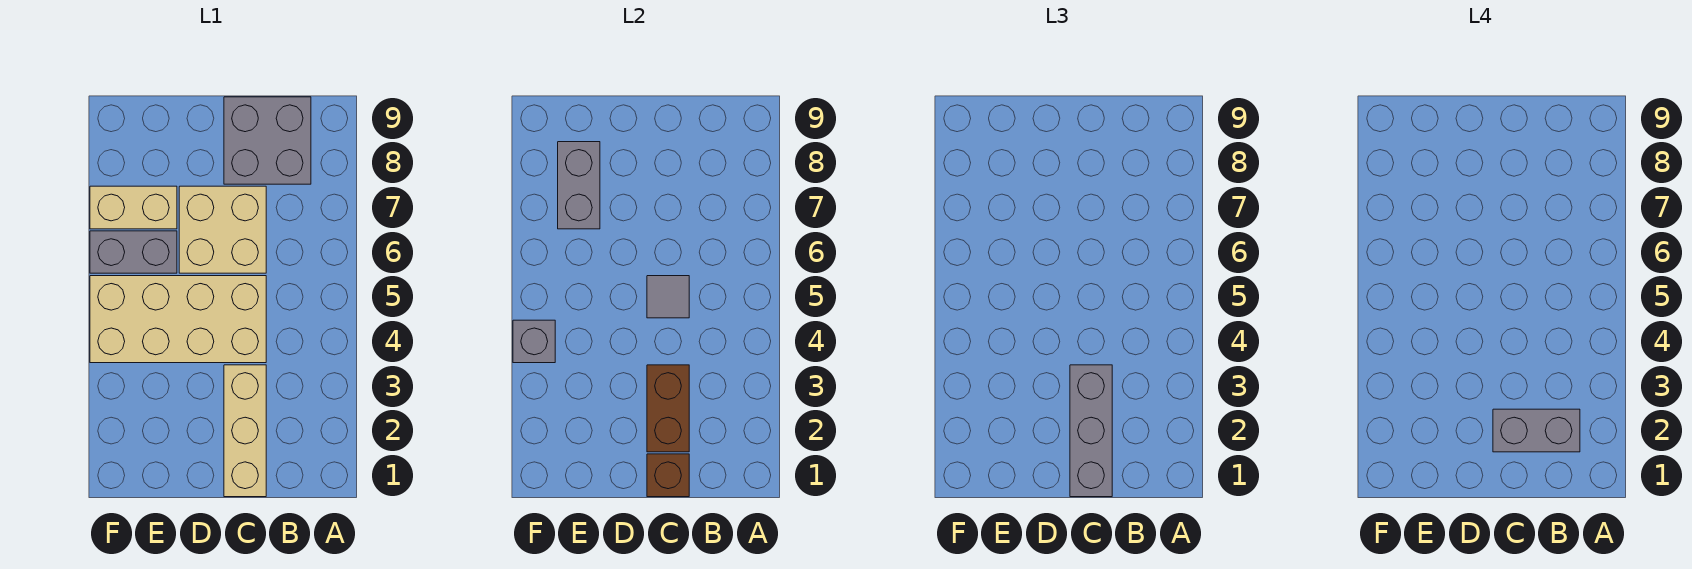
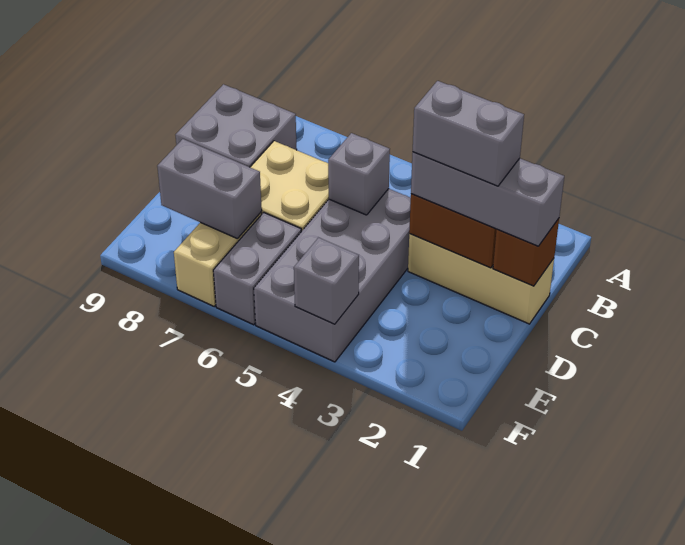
grey brick B2:C2 level 4 -> grey brick C2:C3 level 4
tan brick C4:F5 level 1 -> grey brick C4:F5 level 1
grey tile C5 level 2 -> grey brick C5 level 2

